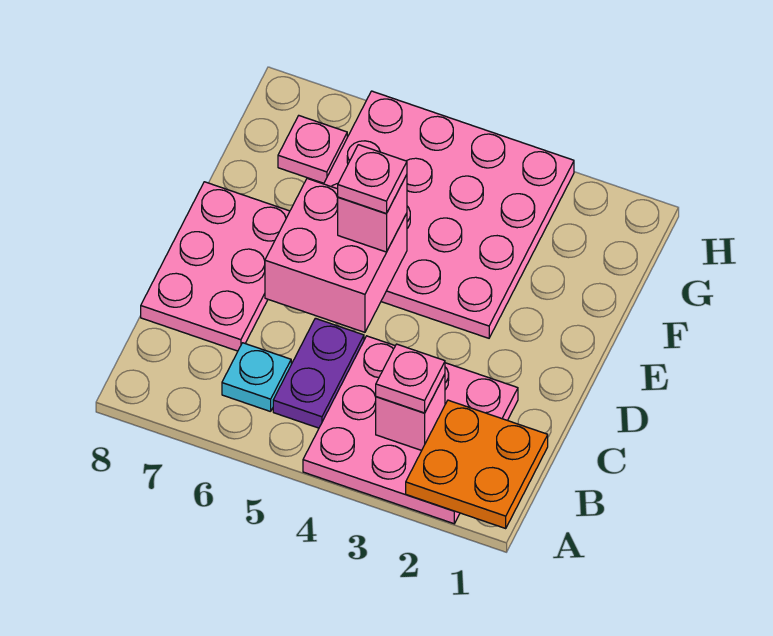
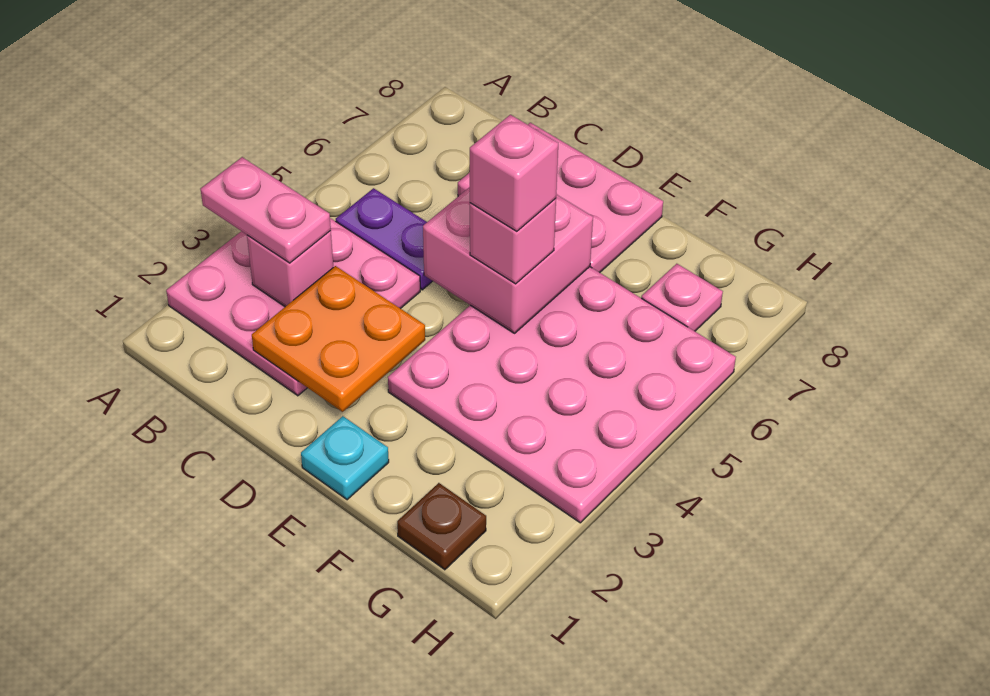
orange plate A1:B2 level 2 -> orange plate C2:D3 level 2
pink plate B3 level 3 -> pink plate A3:B3 level 3
cyan plate B6 level 1 -> cyan plate E1 level 1
pink plate E5 level 4 -> pink brick E5 level 4
none -> brown plate G1 level 1

